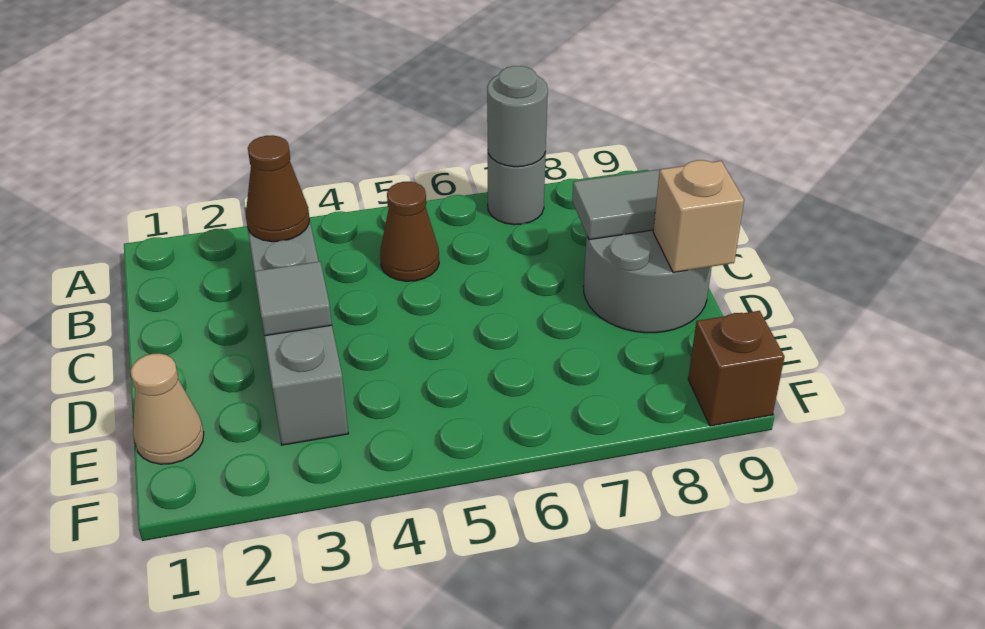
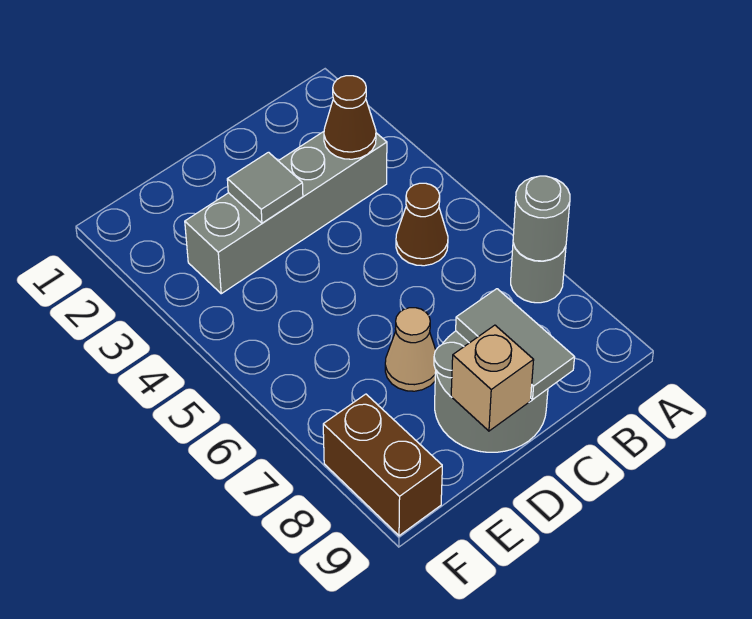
tan cone E1 level 1 -> tan cone D7 level 1
brown brick F9 level 1 -> brown brick F8:F9 level 1

